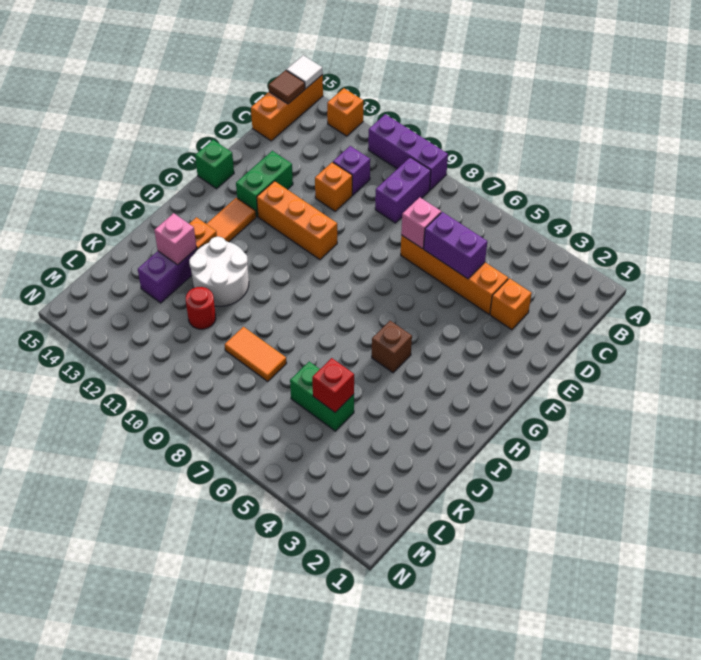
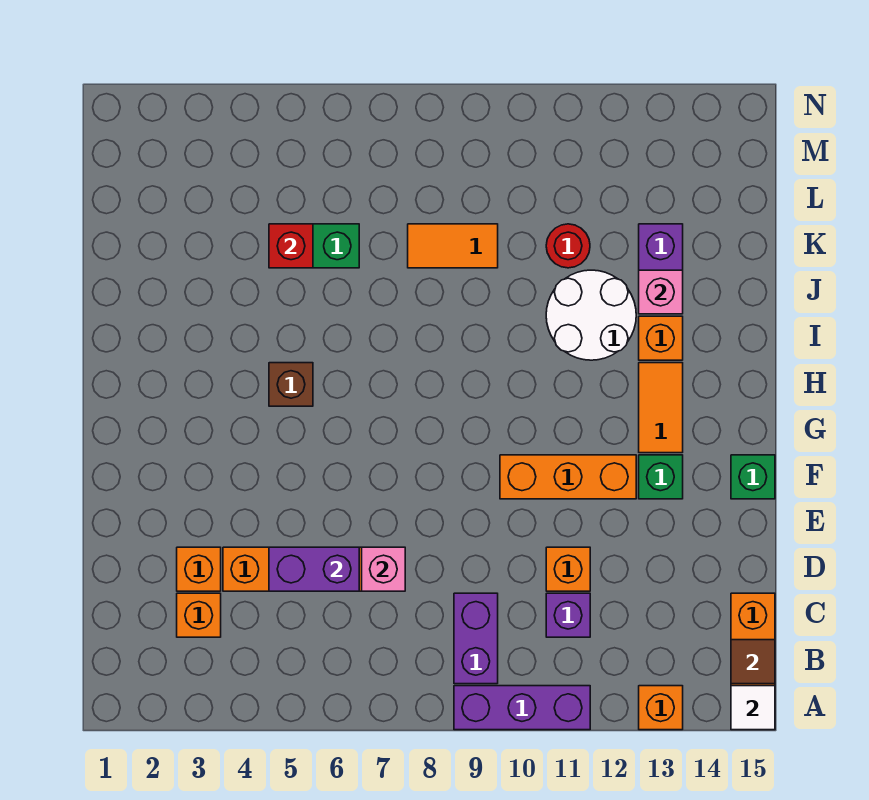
none -> orange brick C3 level 1
green brick E13:F13 level 1 -> green brick F13 level 1

